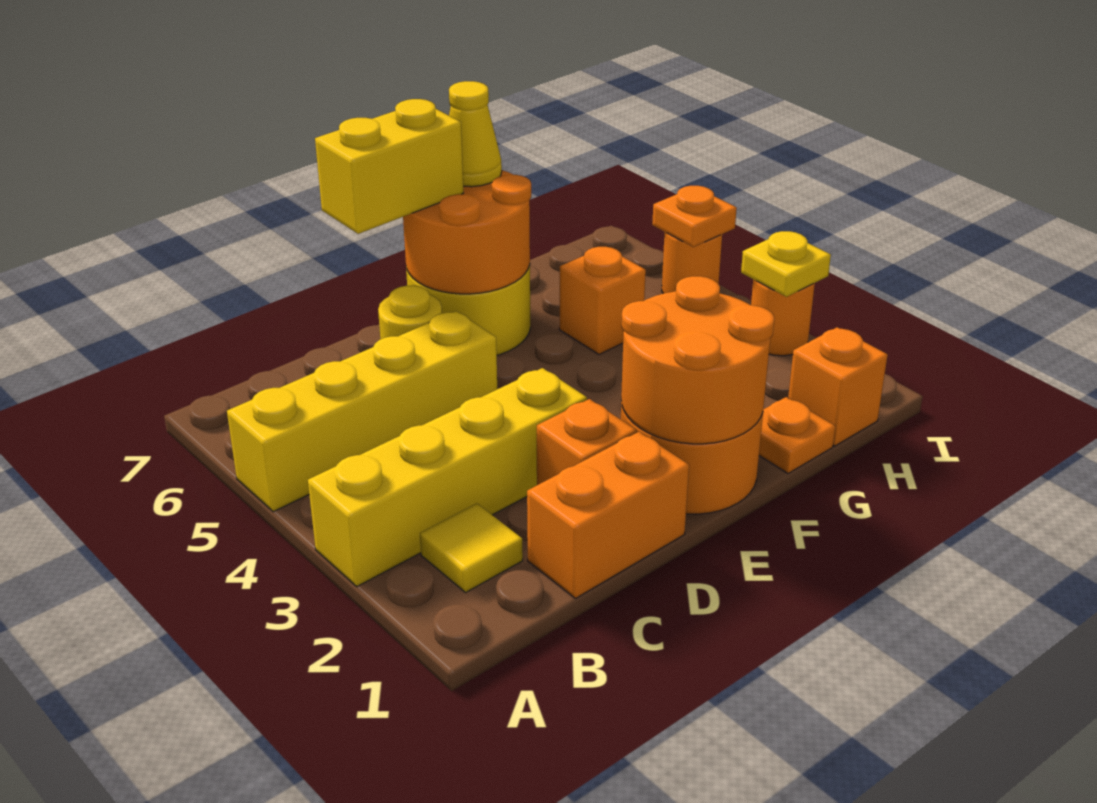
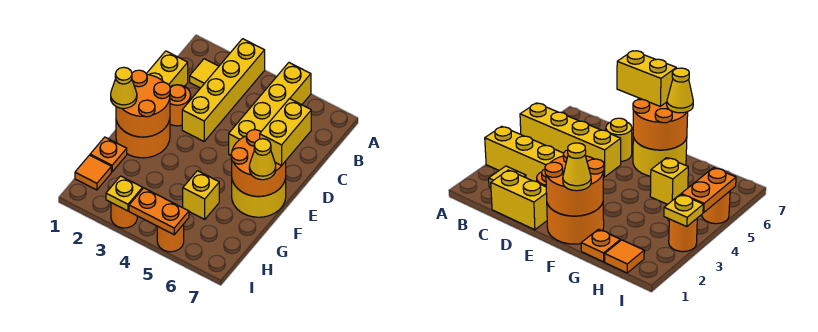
orange brick C1:D1 level 1 -> yellow brick C1:D1 level 1
orange brick D2 level 1 -> orange round brick D2 level 1
none -> yellow cone F1 level 3
orange brick G5 level 1 -> yellow brick G5 level 1
orange brick H1 level 1 -> orange tile H1 level 1
orange plate I5 level 2 -> orange plate I4:I5 level 2

